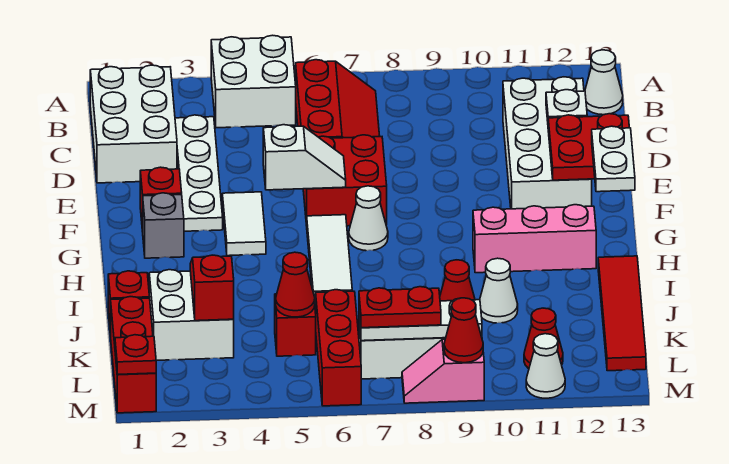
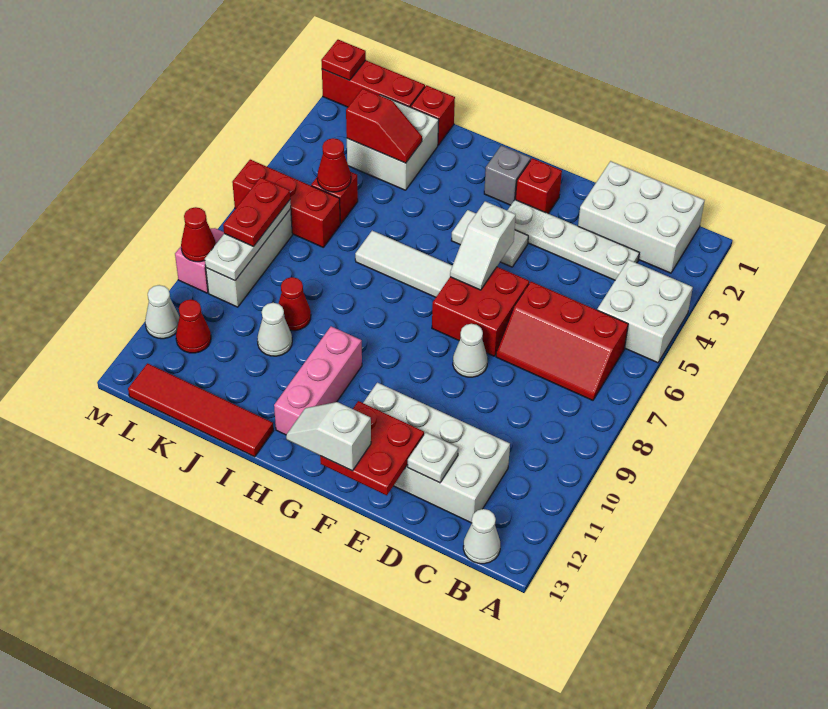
white plate F13:G13 level 3 -> white slope F13:G13 level 3 top F
white cone G7 level 1 -> white cone E8 level 1

